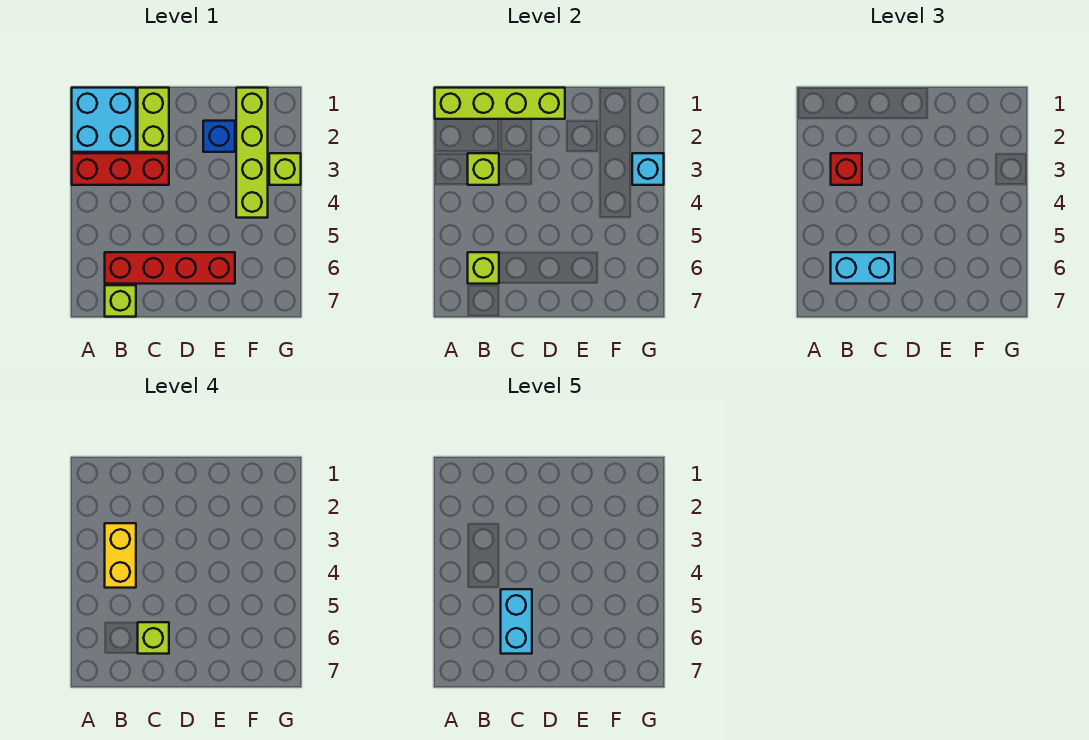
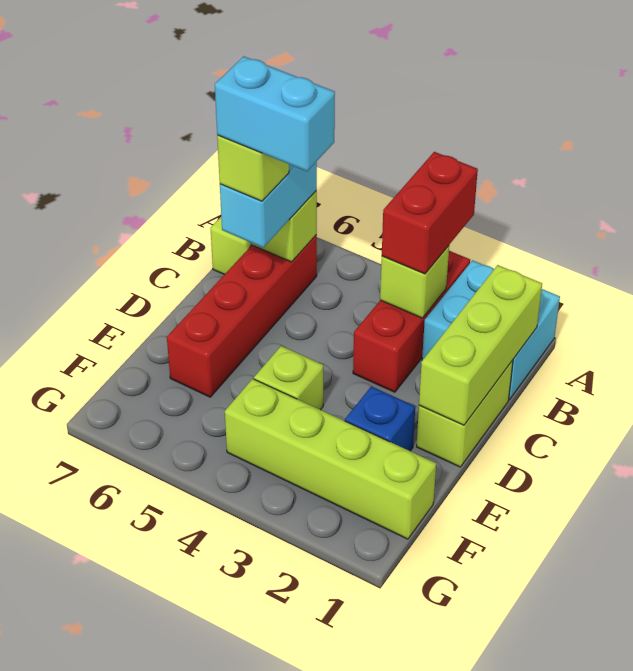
lime brick A1:D1 level 2 -> lime brick B1:D1 level 2
red brick B3 level 3 -> red brick A3:B3 level 3
yellow brick B3:B4 level 4 -> none
lime brick C1:C2 level 1 -> lime brick C1:D1 level 1
lime brick G3 level 1 -> lime brick E4 level 1
cyan brick G3 level 2 -> none

